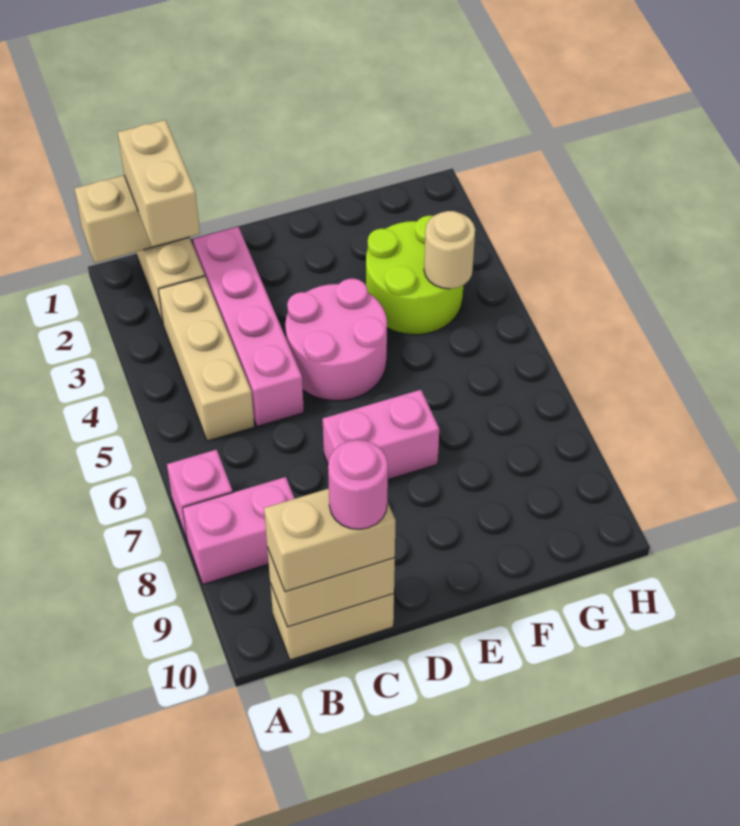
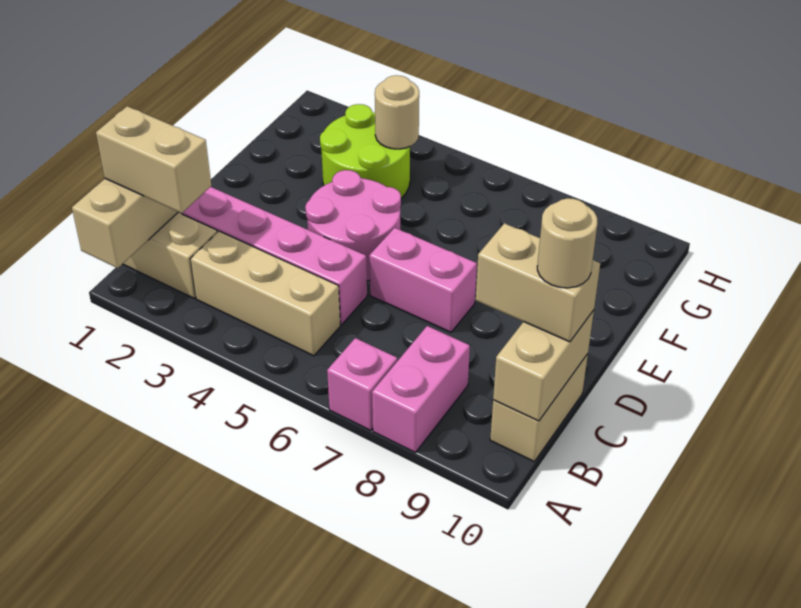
tan brick B10:C10 level 3 -> tan brick C9:C10 level 3
pink round brick C10 level 4 -> tan round brick C10 level 4
pink brick D7:E7 level 1 -> pink brick D6:D7 level 1

